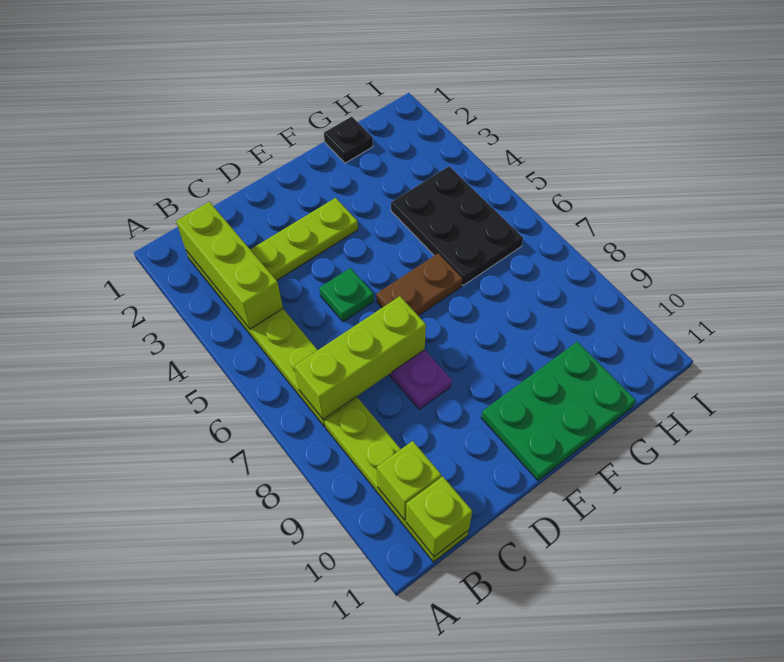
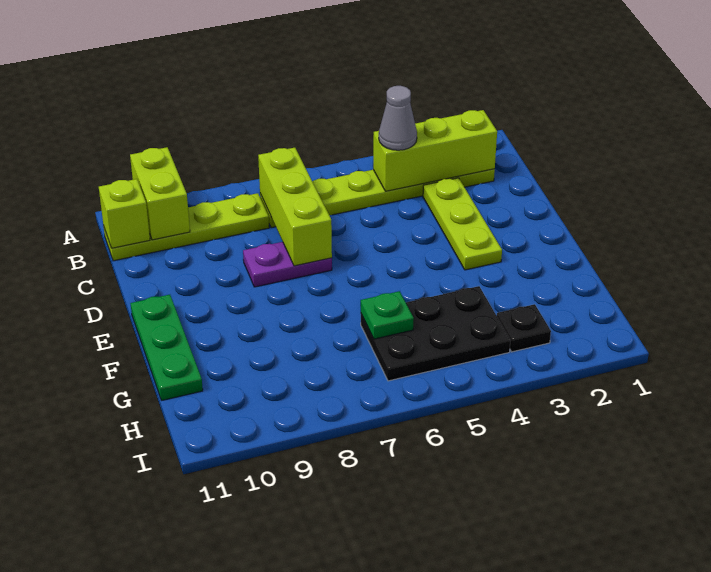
none -> grey cone B4 level 3
lime brick B10 level 2 -> lime brick A10:B10 level 2
green plate D5 level 1 -> green plate G6 level 2
brown plate E6:F6 level 1 -> none
green plate E10:G11 level 1 -> green plate E11:G11 level 1
black plate G1 level 1 -> black plate H3 level 1

